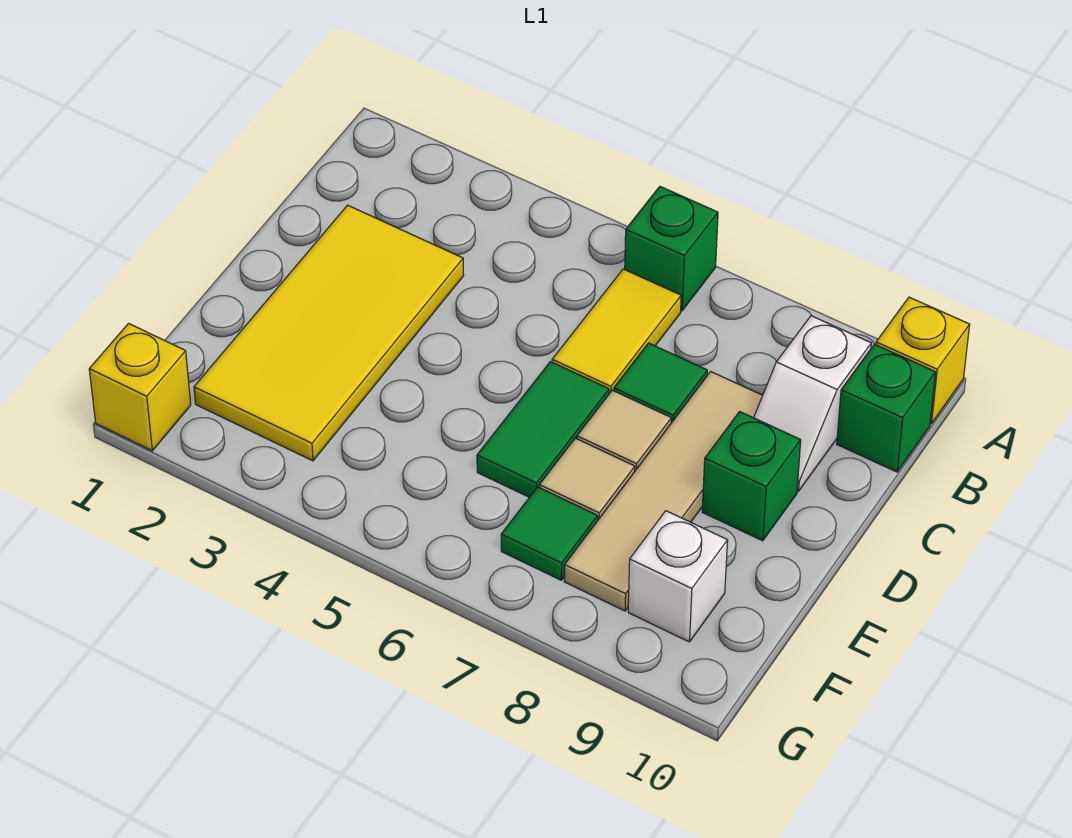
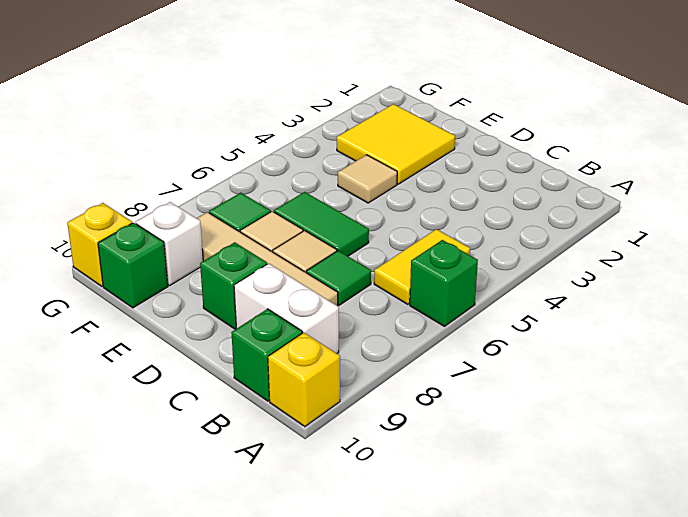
yellow tile B6:C6 level 1 -> yellow tile B5:B6 level 1
white slope B9:C9 level 1 top B -> white brick B9:C9 level 1
yellow tile C2:F3 level 1 -> yellow tile E2:F3 level 1
none -> tan tile E4 level 1
none -> green brick F10 level 1
yellow brick G1 level 1 -> yellow brick G10 level 1

